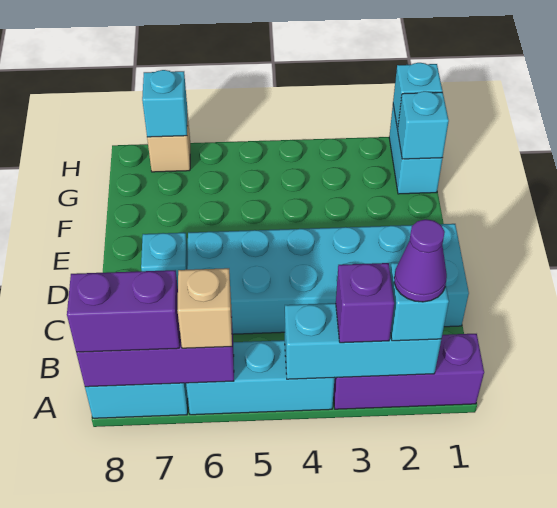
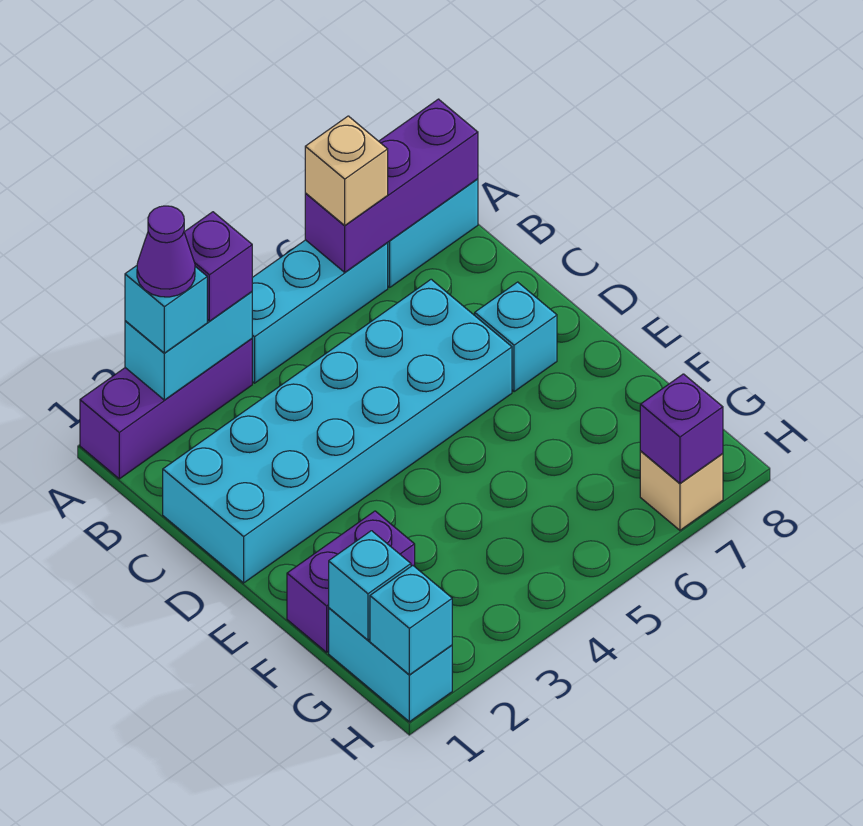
cyan brick A2:A4 level 2 -> cyan brick A2:A3 level 2
purple brick A7:A8 level 3 -> purple brick F1:F2 level 1
cyan brick H7 level 2 -> purple brick H7 level 2

